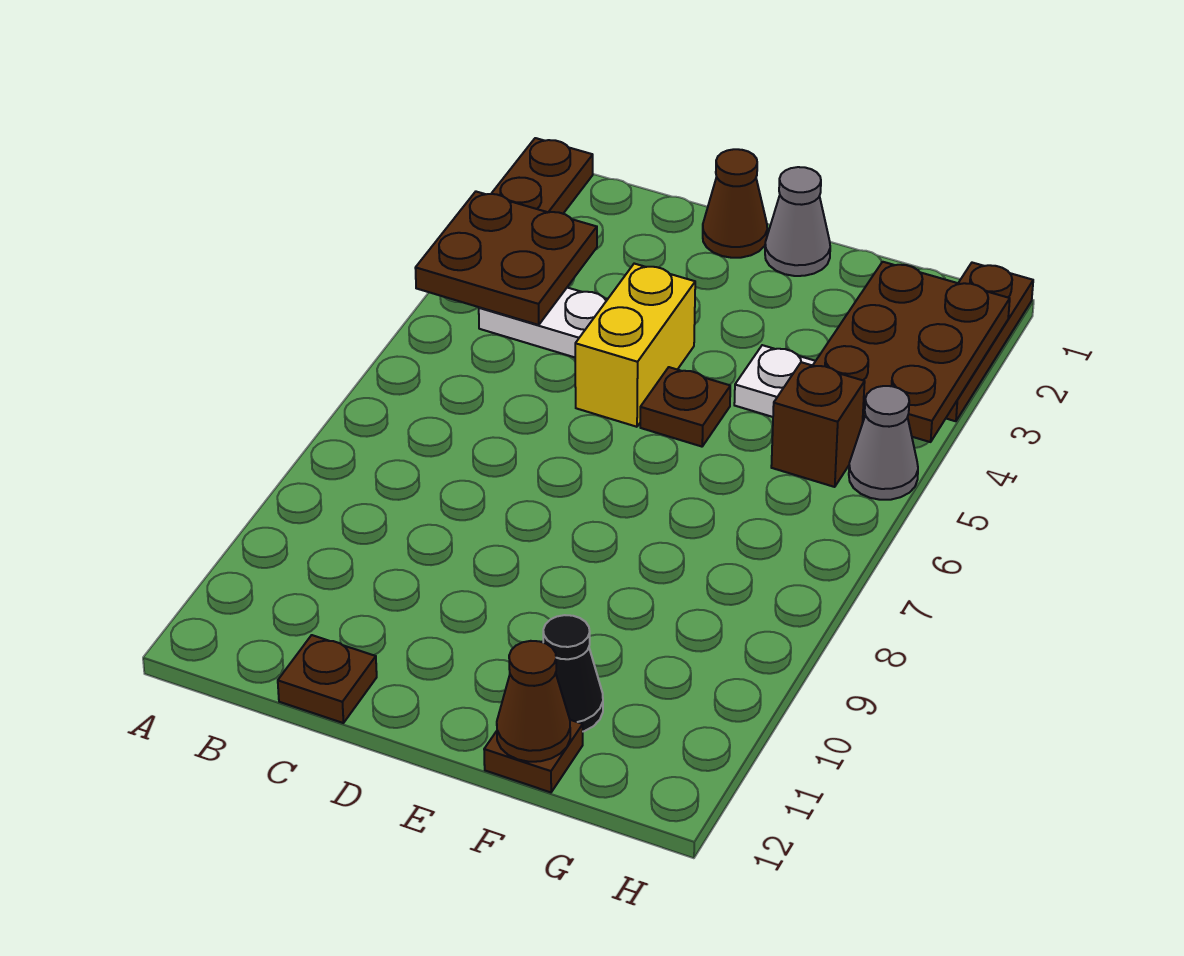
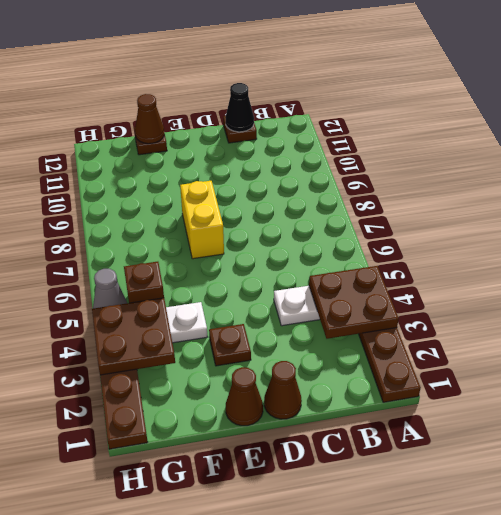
yellow brick D4:D5 level 1 -> yellow brick E7:E8 level 1
grey cone E1 level 1 -> brown cone E1 level 1
brown plate E5 level 1 -> brown plate E3 level 1
black cone F11 level 1 -> black cone C12 level 2
brown plate G2:H4 level 2 -> brown plate G3:H4 level 2

